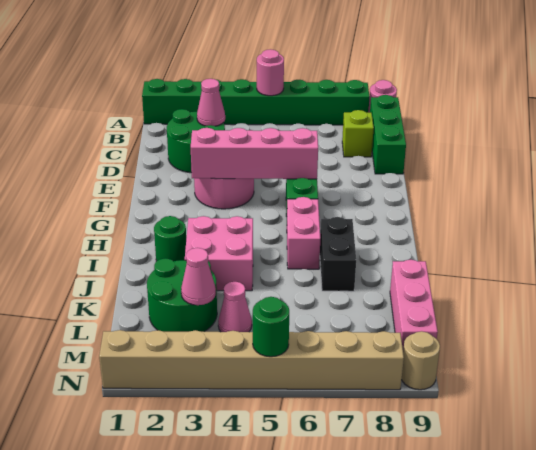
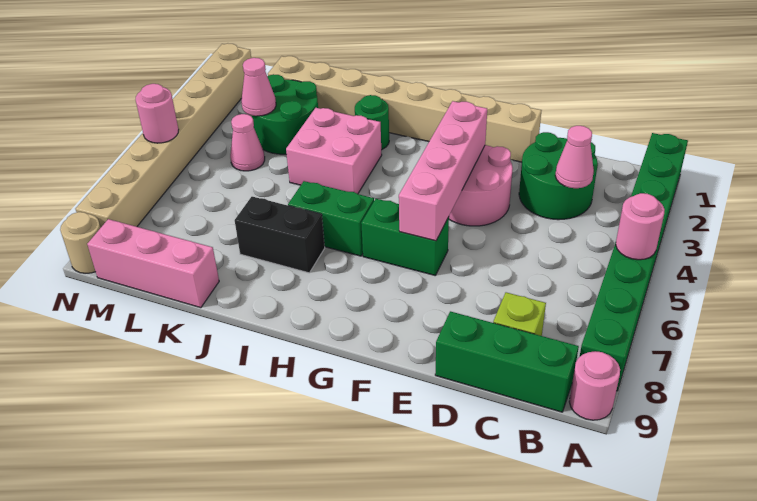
none -> tan brick E1:L1 level 1
pink brick H6:I6 level 1 -> green brick H6:I6 level 1
green round brick N5 level 2 -> pink round brick N5 level 2

